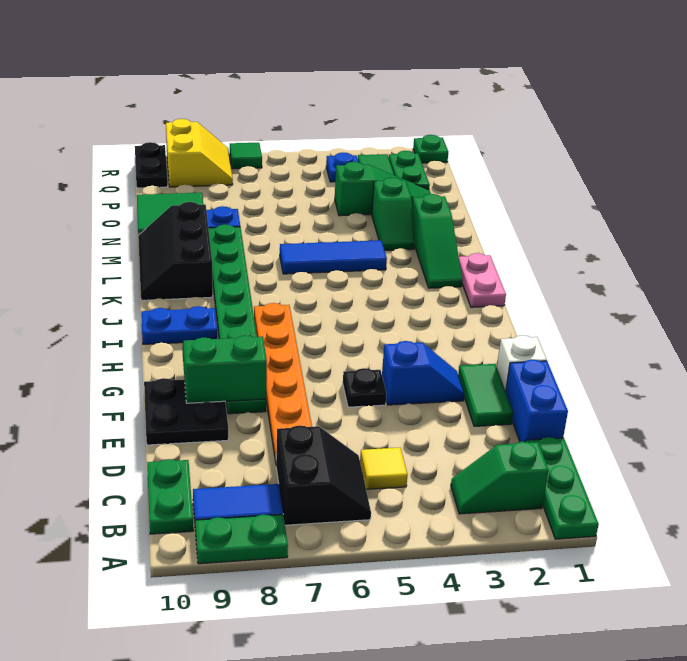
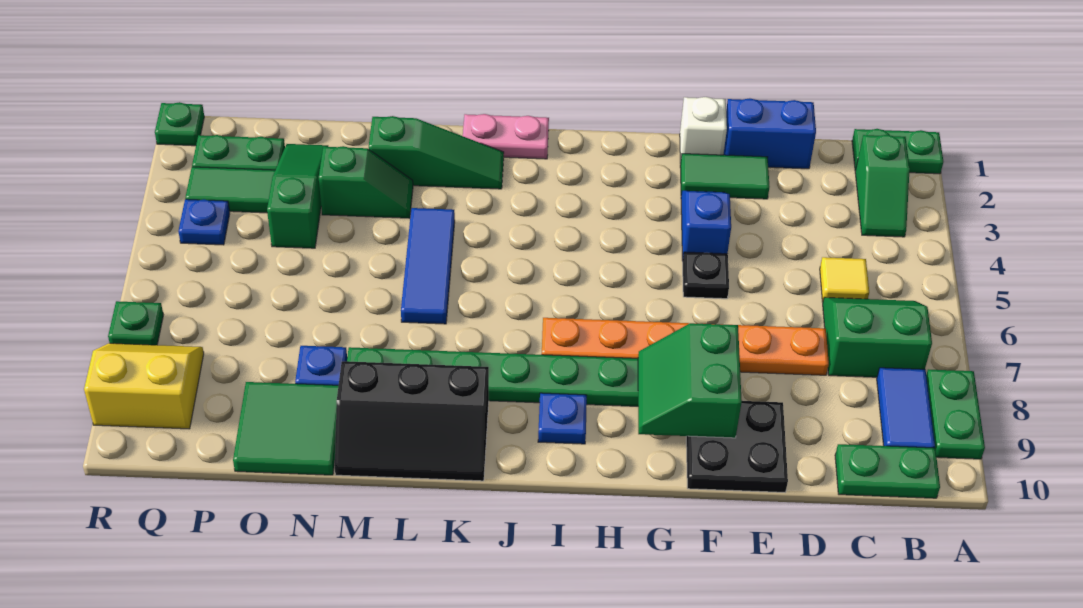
green plate A1:C1 level 1 -> green plate A1:B1 level 1
black slope B6:C7 level 1 top 7 -> green slope B6:C7 level 1 top 7
blue plate I9:I10 level 1 -> blue plate I9 level 1
black plate Q10:R10 level 1 -> none
green tile R7 level 1 -> green plate R7 level 1

